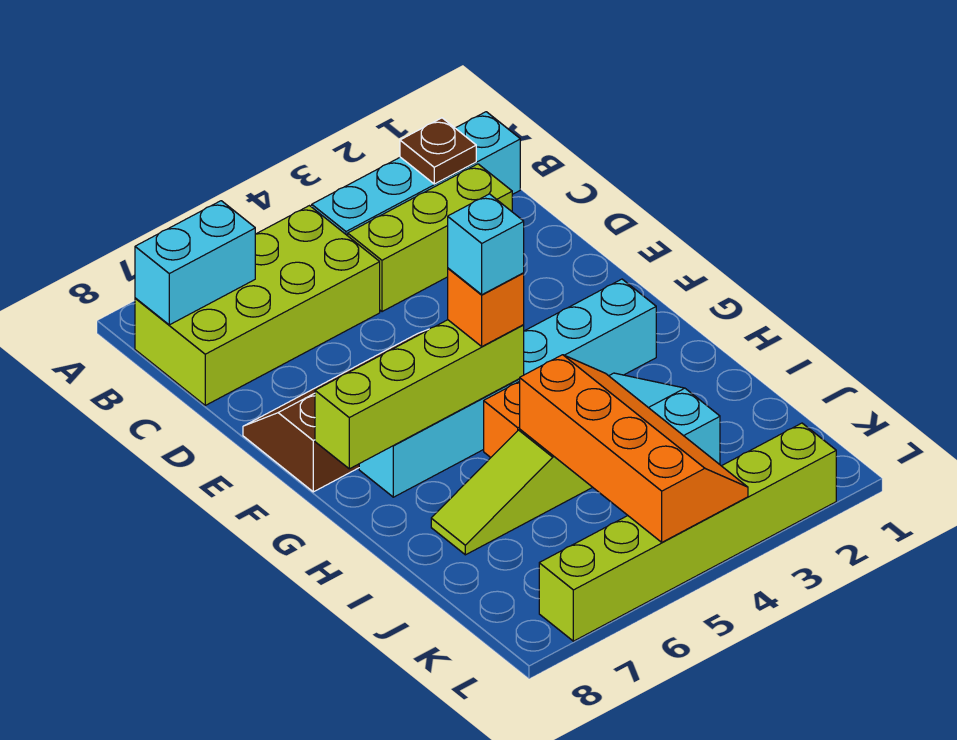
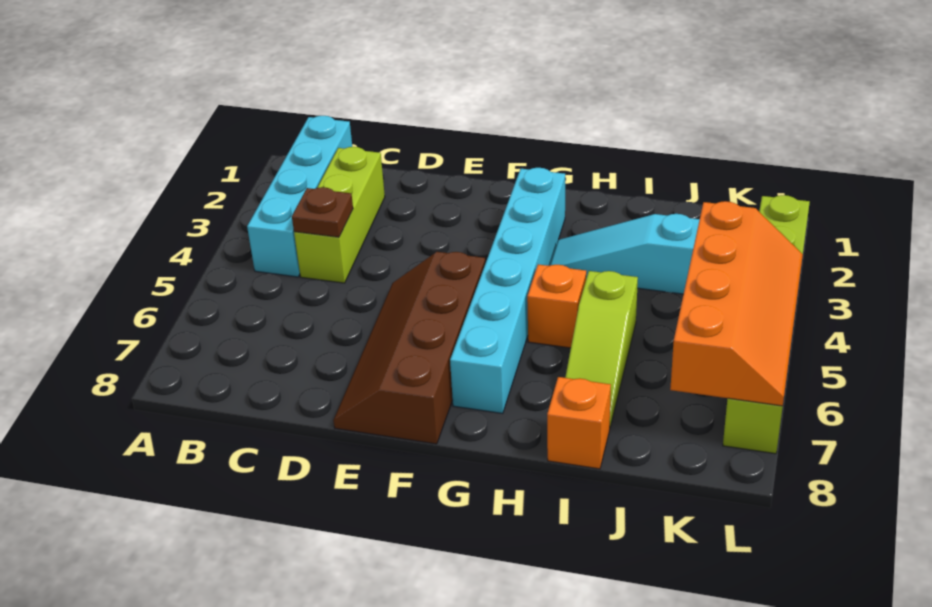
brown plate B2 level 2 -> brown plate C4 level 2
lime brick B5:C8 level 1 -> none
cyan brick B7:B8 level 2 -> none
lime brick G5:G8 level 2 -> none
orange brick G5 level 3 -> orange brick I8 level 1
cyan brick G5 level 4 -> none
orange slope I4:L5 level 2 top 5 -> orange slope K4:L7 level 2 top K

